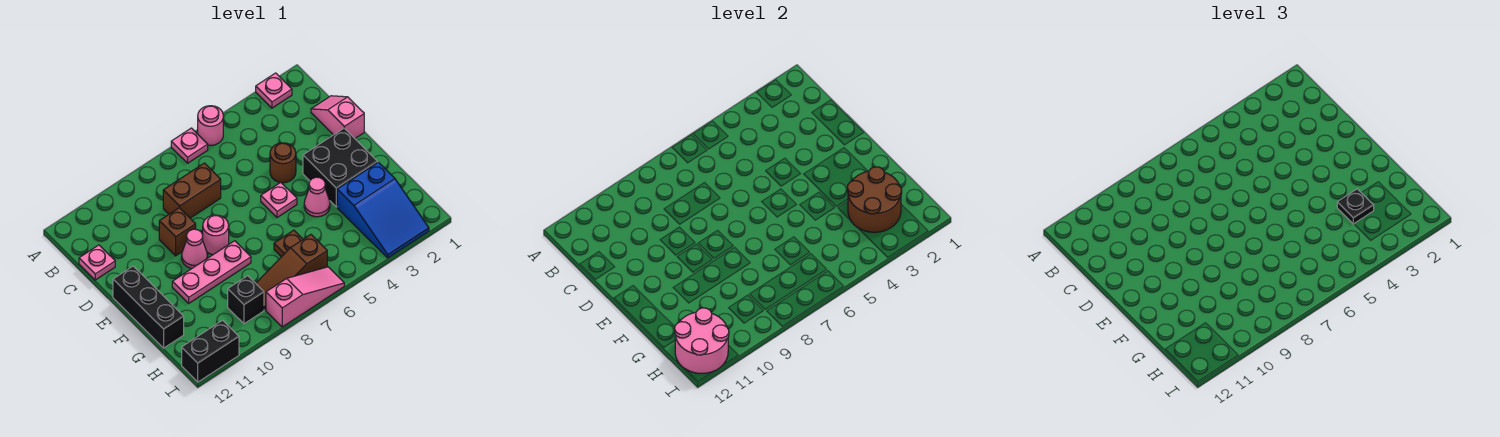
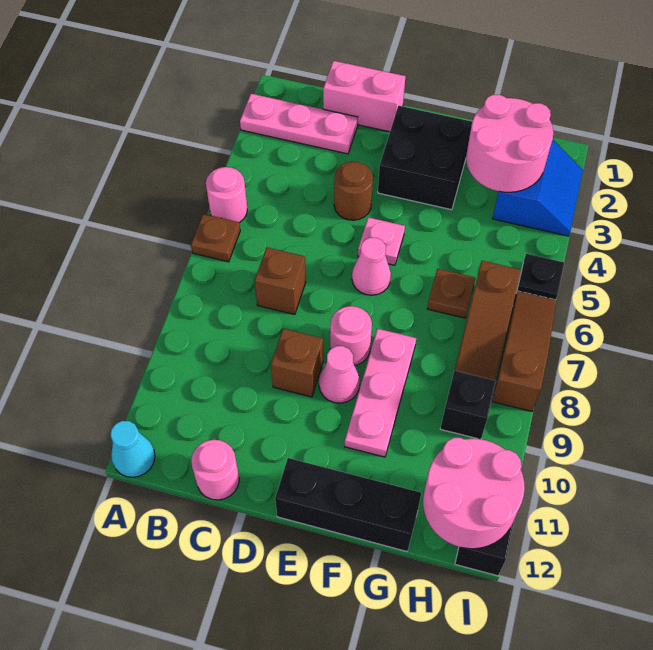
pink plate A2 level 1 -> pink plate A2:C2 level 1
pink plate A6 level 1 -> brown plate A6 level 1
none -> cyan cone A12 level 1
pink slope C1:D1 level 1 top D -> pink brick C1:D1 level 1
brown brick C7:C8 level 1 -> brown brick C7 level 1
pink plate C12 level 1 -> pink round brick C12 level 1
pink cone F4 level 1 -> pink cone E6 level 1
blue slope G2:I3 level 1 top G -> blue slope H2:I3 level 1 top H
brown round brick G2:H3 level 2 -> pink round brick G2:H3 level 2
black plate G3 level 3 -> black plate I5 level 1
pink slope I6:I8 level 1 top 8 -> brown slope I6:I8 level 1 top 8

